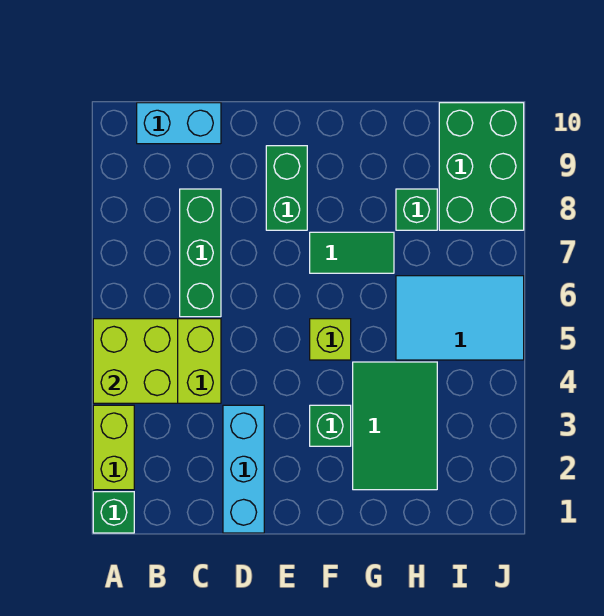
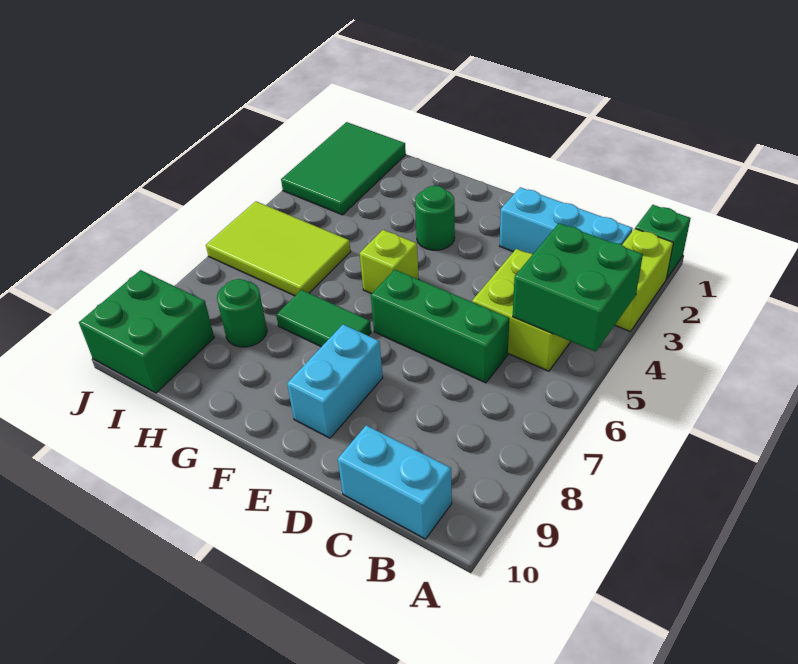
lime brick A4:B5 level 2 -> green brick A4:B5 level 2
green brick C6:C8 level 1 -> green brick C6:E6 level 1
cyan brick D1:D3 level 1 -> cyan brick B2:D2 level 1
green brick E8:E9 level 1 -> cyan brick E8:E9 level 1
green brick F3 level 1 -> green round brick F3 level 1
green tile G2:H4 level 1 -> green tile I1:J3 level 1
cyan tile H5:J6 level 1 -> lime tile H5:J6 level 1
green brick H8 level 1 -> green round brick H8 level 1
green brick I8:J10 level 1 -> green brick I9:J10 level 1

